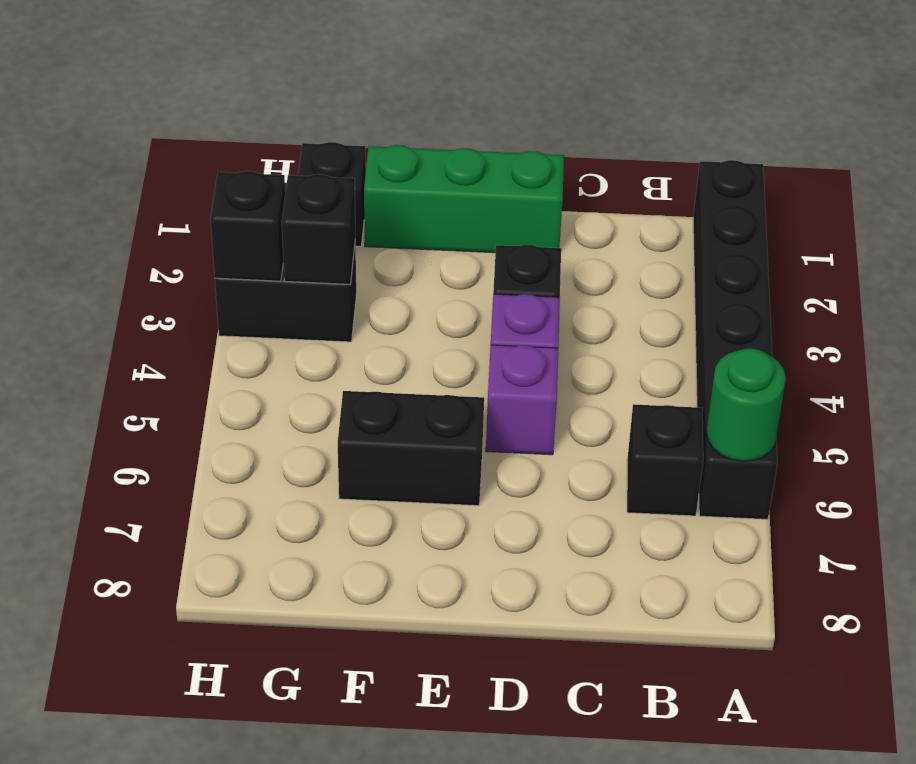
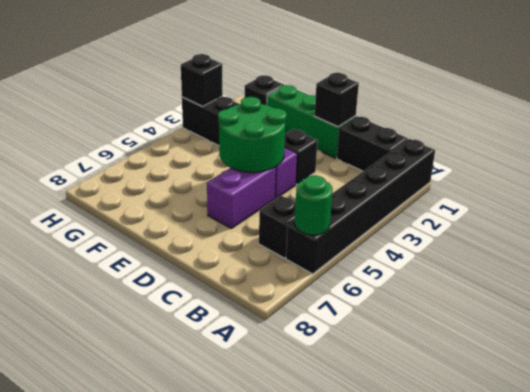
none -> green round brick D4:E5 level 2
purple brick D5 level 1 -> purple brick D5:D6 level 1
black brick E6:F6 level 1 -> black brick B1:C1 level 1
black brick G3 level 2 -> black brick D1 level 2

